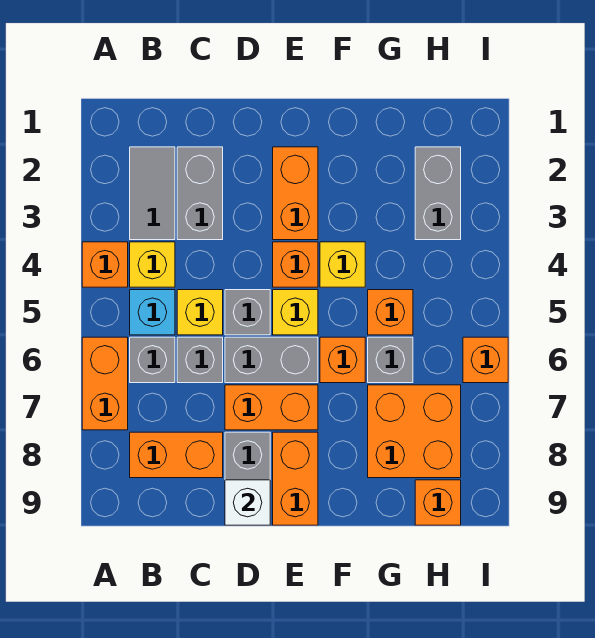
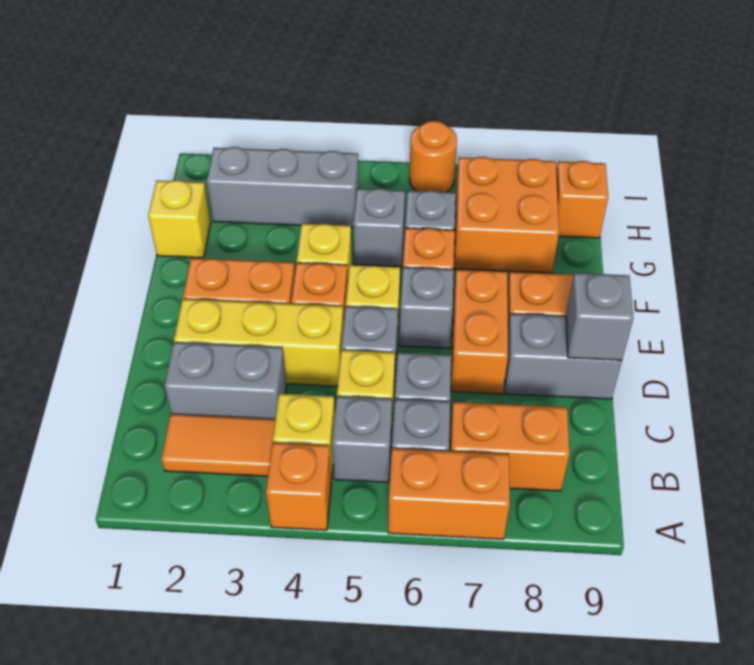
grey tile B2:B3 level 1 -> orange tile B2:B3 level 1
cyan brick B5 level 1 -> grey brick B5 level 1
orange brick B8:C8 level 1 -> orange brick B7:B8 level 1
none -> yellow brick D2:D4 level 1
grey brick D6:E6 level 1 -> grey brick E6 level 1
white brick D9 level 2 -> grey brick D9 level 2
none -> yellow brick G1 level 1
orange brick G5 level 1 -> grey brick G5 level 1
grey brick H2:H3 level 1 -> grey brick H2:H4 level 1
orange brick I6 level 1 -> orange round brick I6 level 1

